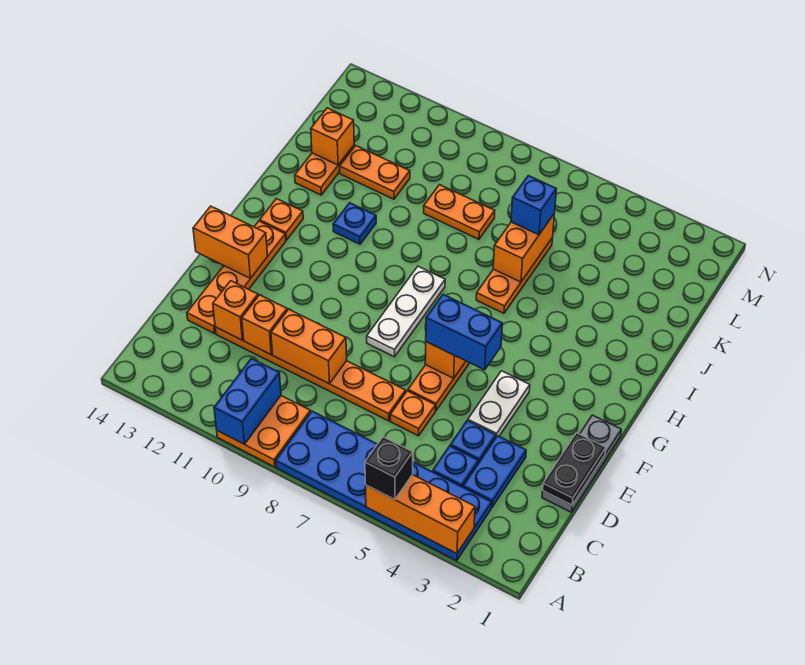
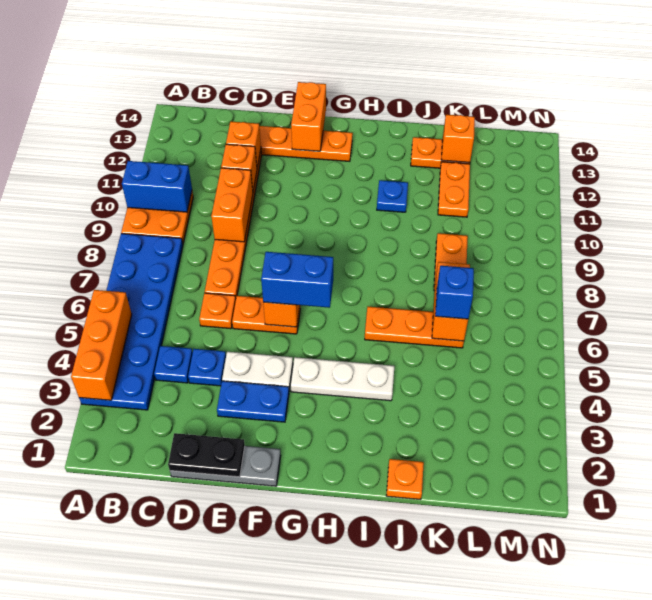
black brick A5 level 3 -> none
blue plate C3:D3 level 1 -> blue plate E3:F3 level 1
blue brick F5:F6 level 3 -> blue brick F6:G6 level 3
white plate F8:H8 level 1 -> white plate G4:I4 level 1
orange plate H13 level 1 -> orange plate J1 level 1
orange brick J6:K6 level 2 -> orange brick K6:K7 level 2

